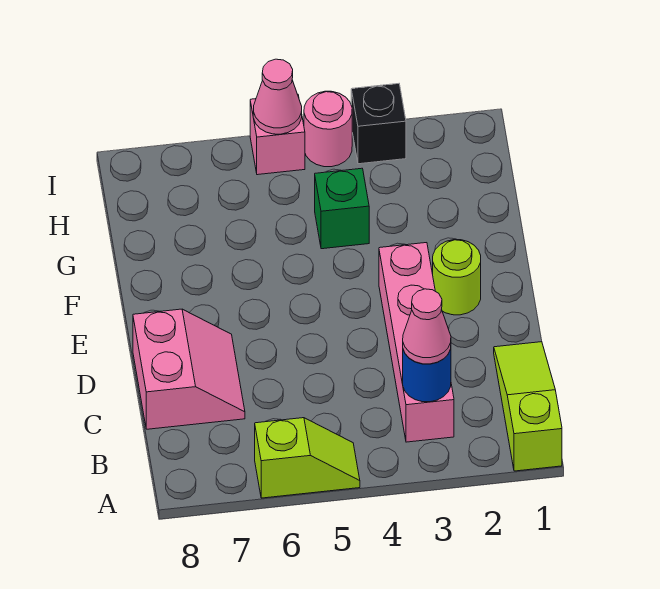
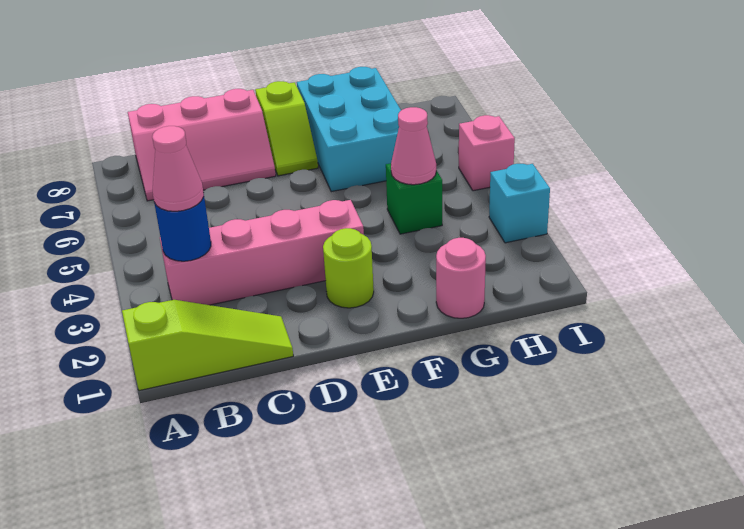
lime slope A5:A6 level 1 top 6 -> lime slope E7:E8 level 1 top 8
pink slope C7:D8 level 1 top 8 -> pink slope B7:D8 level 1 top 8
none -> cyan brick F6:G8 level 1
black brick I3 level 1 -> cyan brick I3 level 1
pink round brick I4 level 1 -> pink round brick G1 level 1
pink cone I5 level 2 -> pink cone G4 level 2

